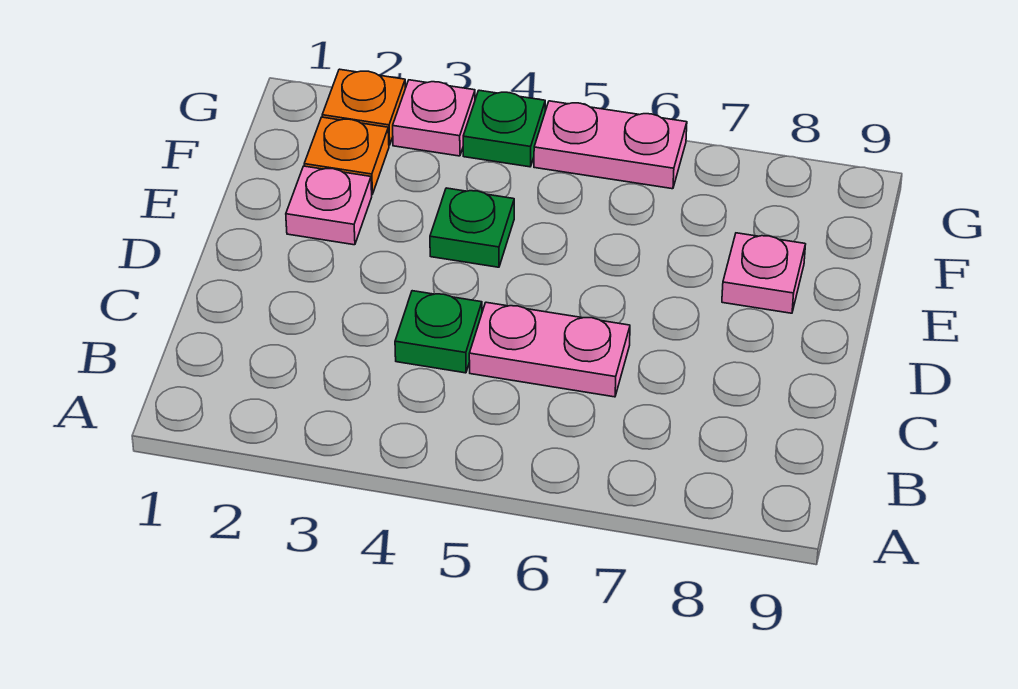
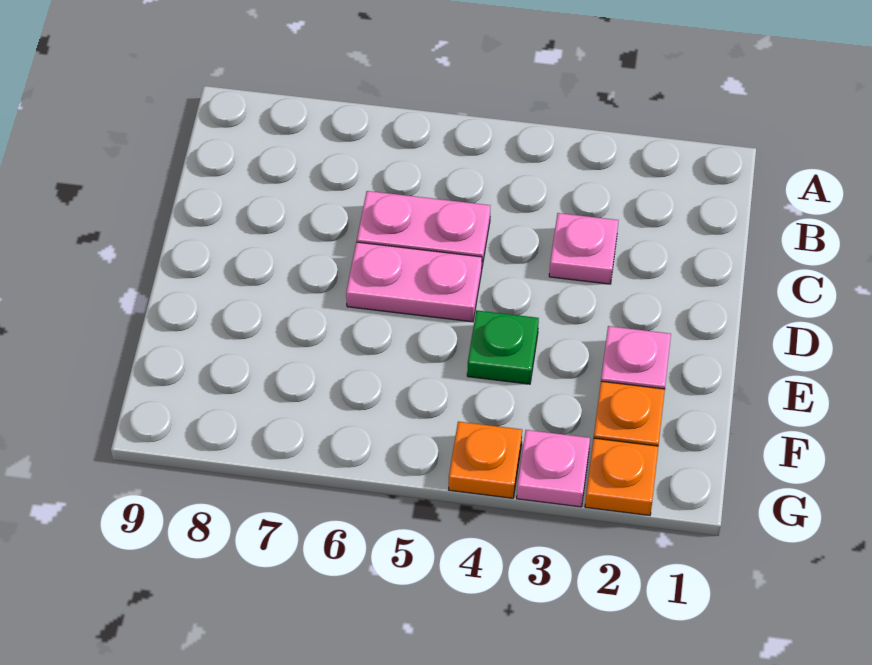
green plate C4 level 1 -> none
pink plate E8 level 1 -> pink plate C3 level 1
green plate G4 level 1 -> orange plate G4 level 1
pink plate G5:G6 level 1 -> pink plate D5:D6 level 1

